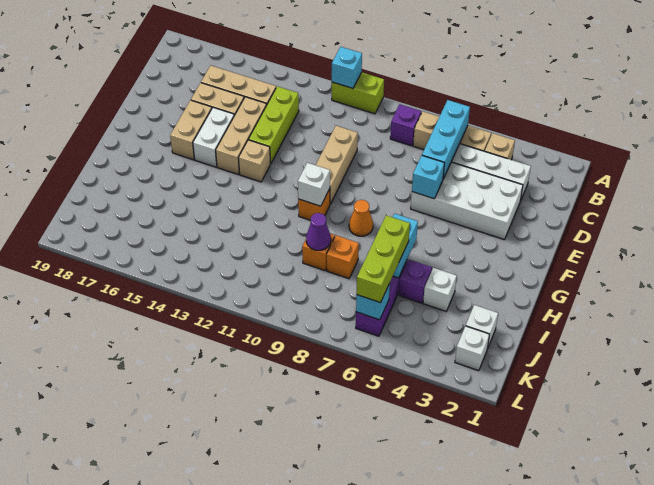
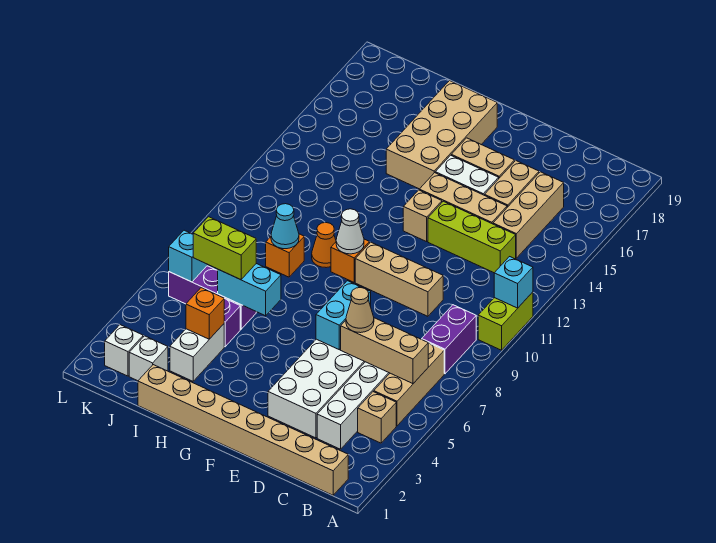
none -> tan brick B1:I1 level 1
cyan brick B6:D6 level 2 -> tan brick B6:D6 level 2
purple brick B8 level 1 -> purple brick B8:B9 level 1
none -> tan cone D6 level 3
cyan brick E6 level 2 -> cyan brick E6:E7 level 2
orange cone G8 level 1 -> orange cone H10 level 1
white brick G10 level 2 -> white cone G10 level 2
none -> tan brick G15:H18 level 1
white brick I4 level 1 -> white brick I3:I4 level 1
lime brick I6:K6 level 3 -> lime brick I6:J6 level 3
orange brick I8 level 1 -> orange brick I4 level 2
purple cone I9 level 2 -> cyan cone I9 level 2

